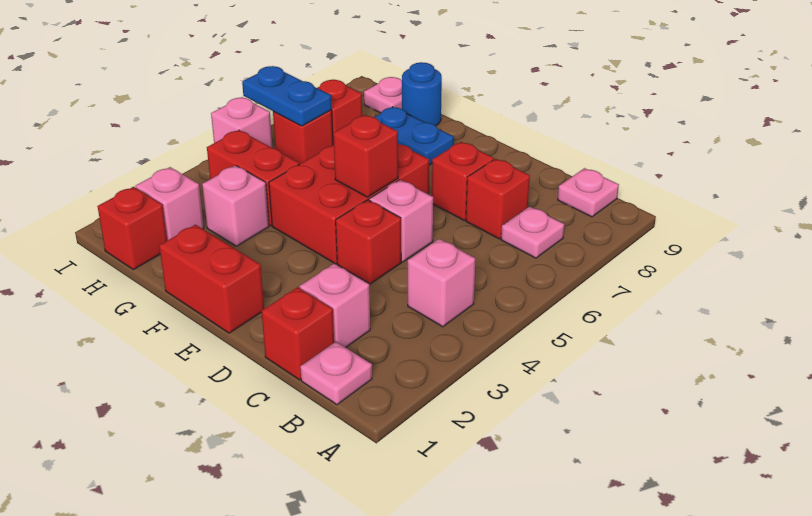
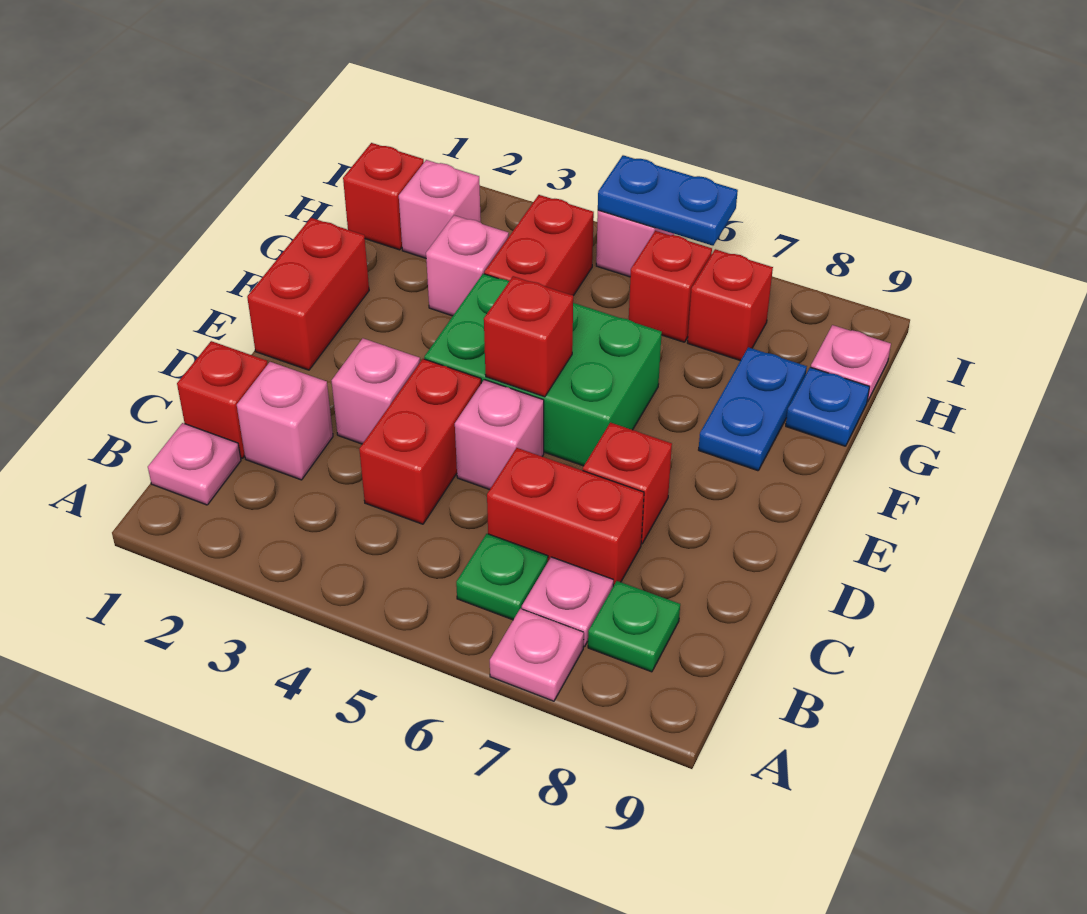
pink brick B4 level 1 -> pink brick D3 level 1
none -> green plate B6 level 1
none -> green plate B8 level 1
pink plate B9 level 1 -> pink plate A7 level 1
red brick C7 level 1 -> red brick C6:C7 level 1
red brick D4 level 1 -> red brick C4:D4 level 1
red brick E4:F6 level 1 -> green brick E4:F6 level 1
blue round brick G9 level 1 -> blue plate G9 level 1
blue plate H6:I6 level 2 -> blue plate I5:I6 level 2

